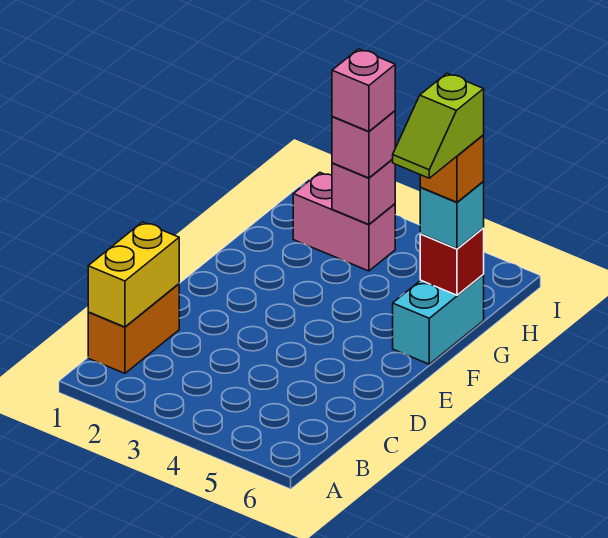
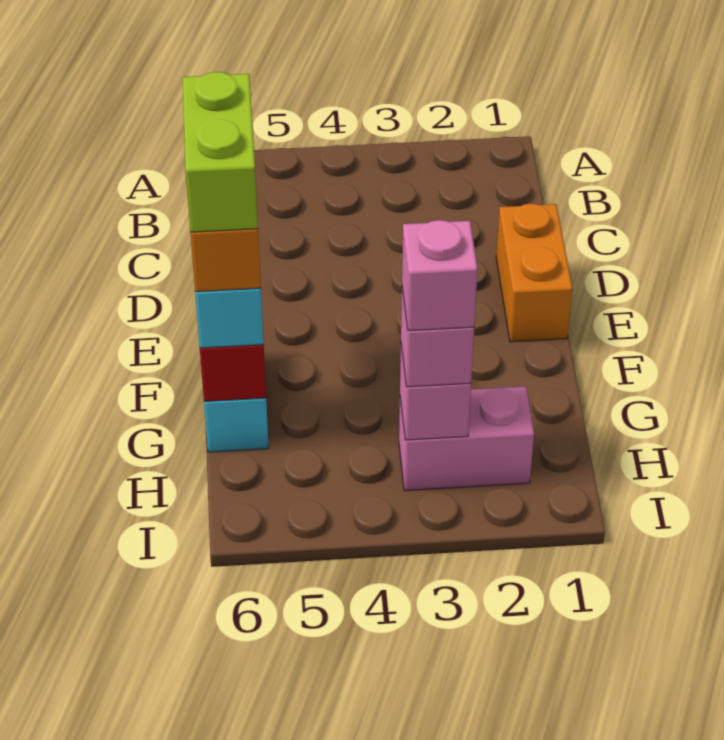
orange brick B1:C1 level 1 -> orange brick D1:E1 level 1
yellow brick B1:C1 level 2 -> none
lime slope F6:G6 level 5 top G -> lime brick F6:G6 level 5

